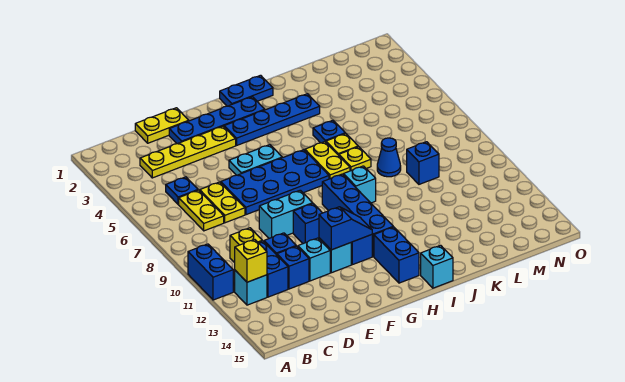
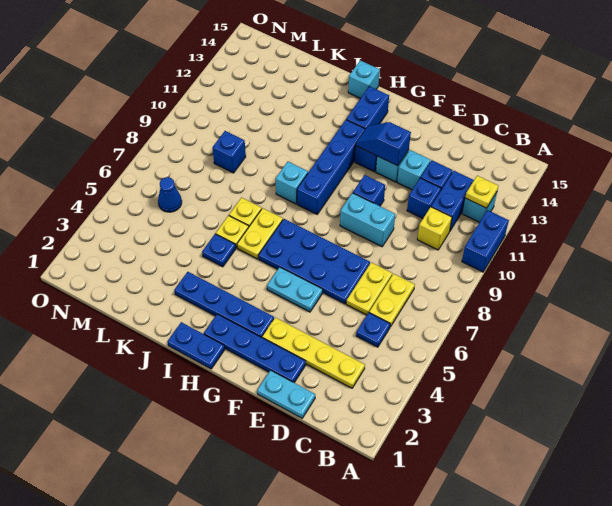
yellow brick B12 level 2 -> yellow plate B12 level 2
yellow plate D1:E1 level 1 -> cyan plate D1:E1 level 1
blue cone K8 level 1 -> blue cone M6 level 1

